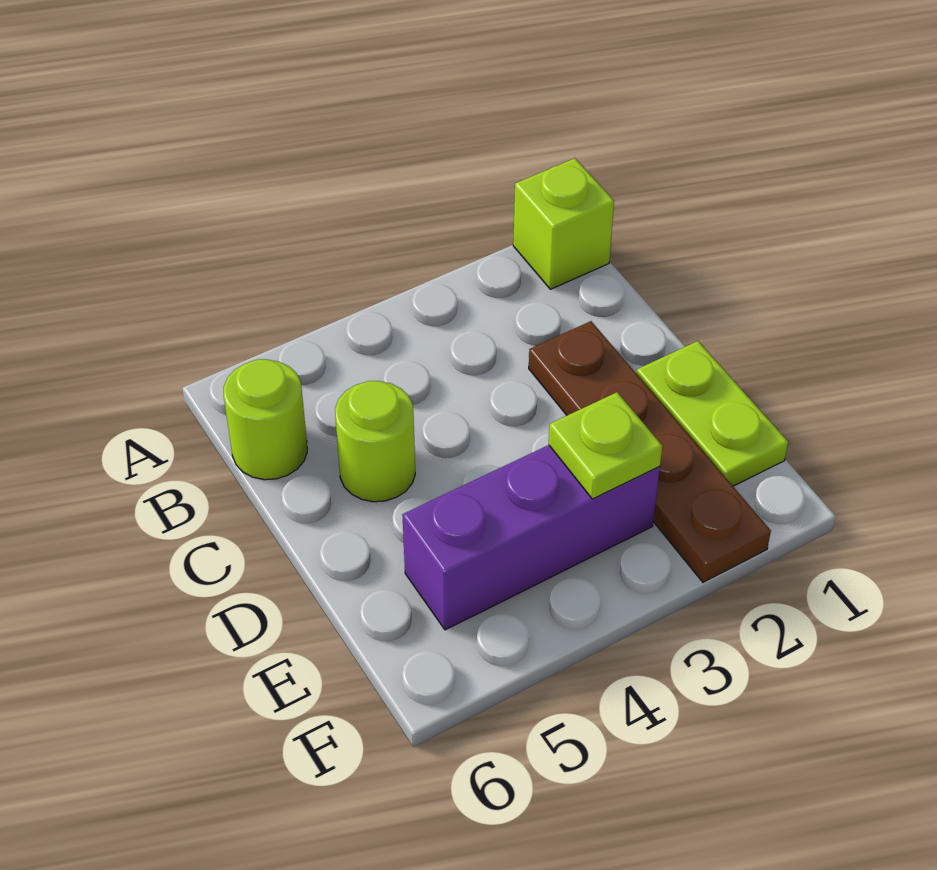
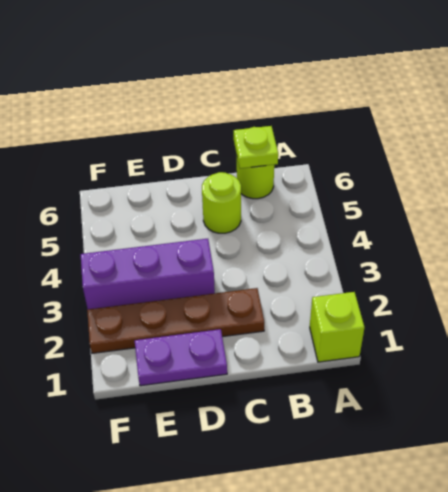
lime plate D1:E1 level 1 -> purple plate D1:E1 level 1
purple brick E3:E5 level 1 -> purple brick D3:F3 level 1
lime plate E3 level 2 -> lime plate B6 level 2

